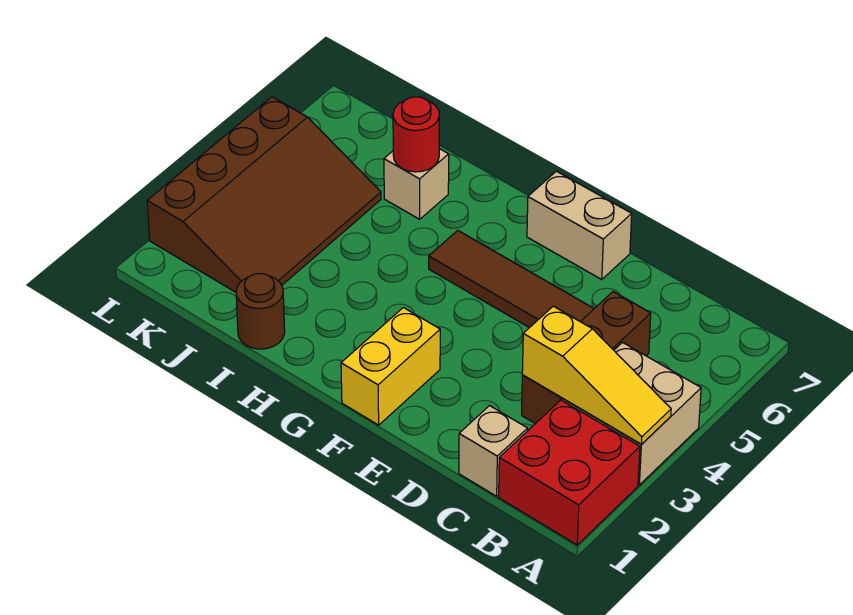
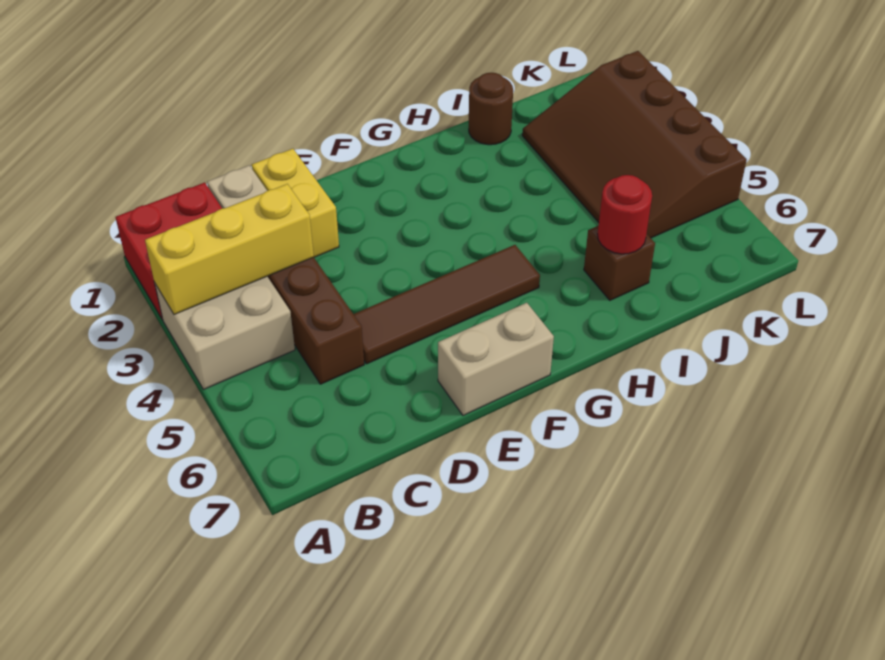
yellow slope A3:C3 level 2 top C -> yellow brick A3:C3 level 2
yellow brick F1:F2 level 1 -> yellow brick D1:D2 level 1
tan brick I6 level 1 -> brown brick I6 level 1

